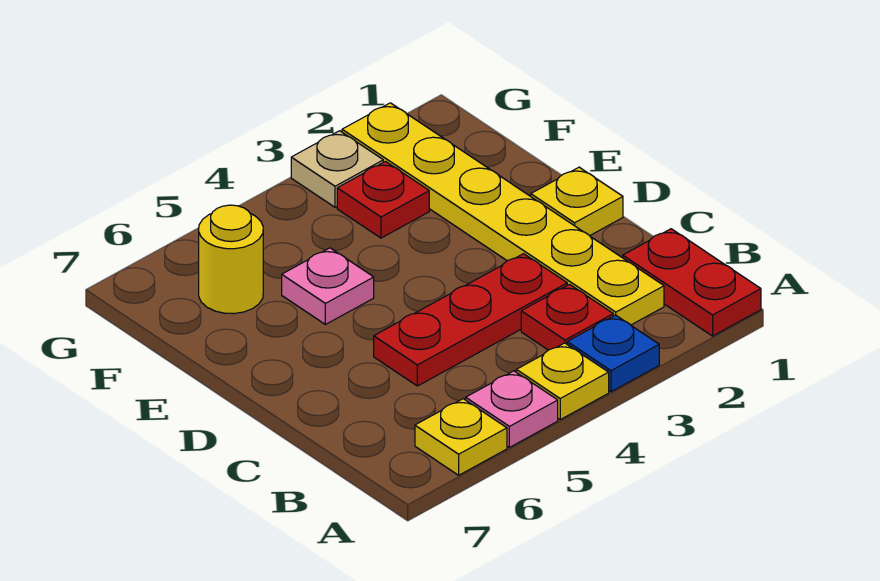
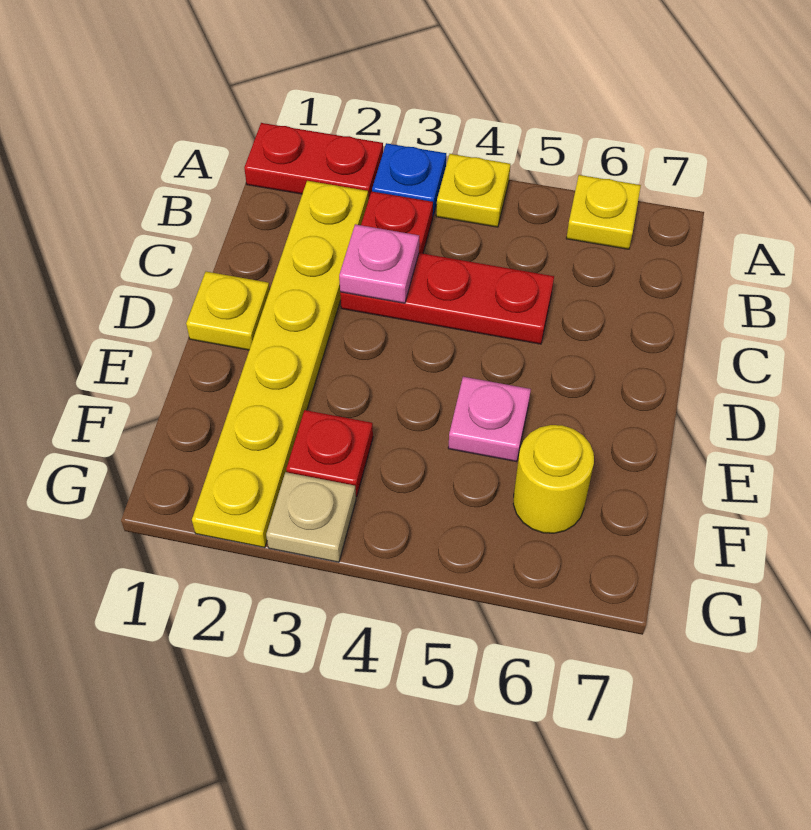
red plate A1:B1 level 1 -> red plate A1:A2 level 1
pink plate A5 level 1 -> pink plate C3 level 2

